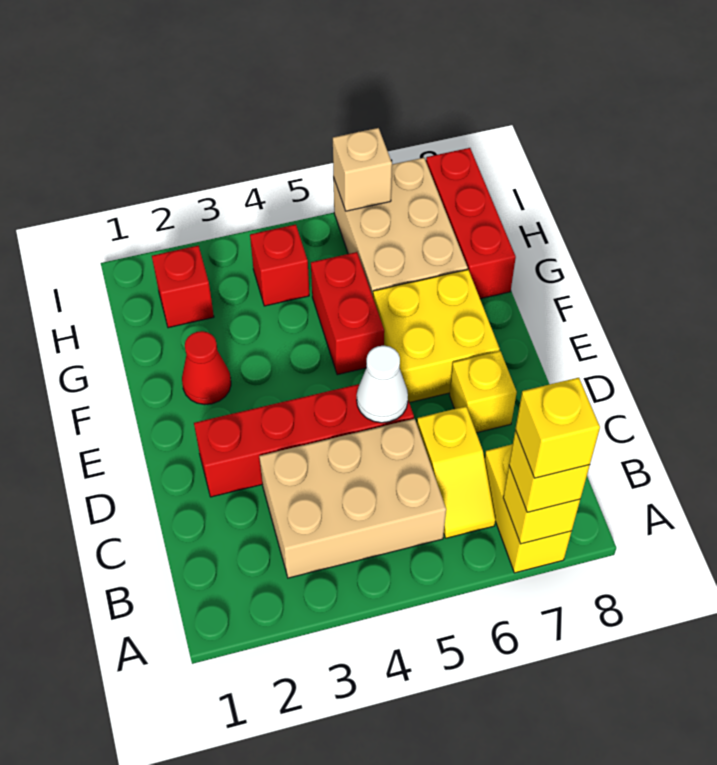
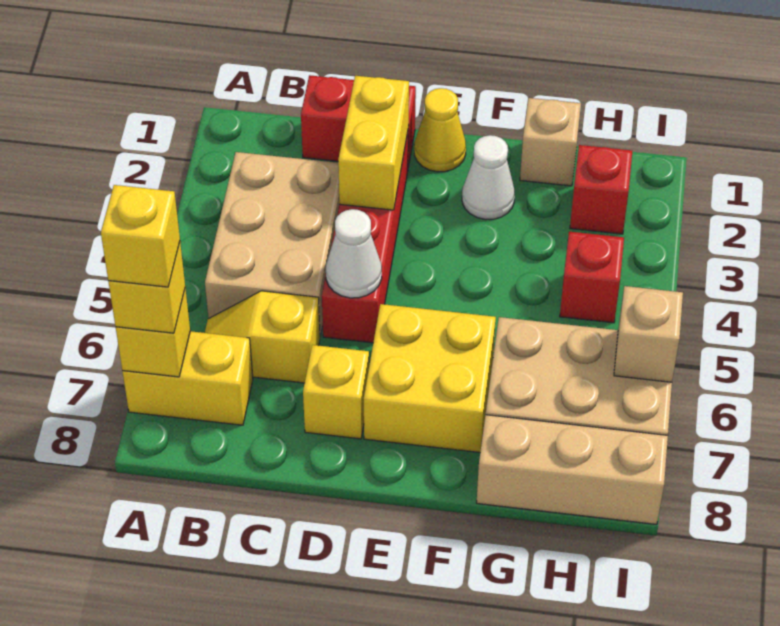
none -> yellow brick D2:D3 level 2
none -> yellow cone E1 level 1
red cone F2 level 1 -> white cone F2 level 1
red brick F5:G5 level 1 -> red brick C1:D1 level 1
none -> tan brick G1 level 1
red brick G8:I8 level 1 -> tan brick G8:I8 level 1

